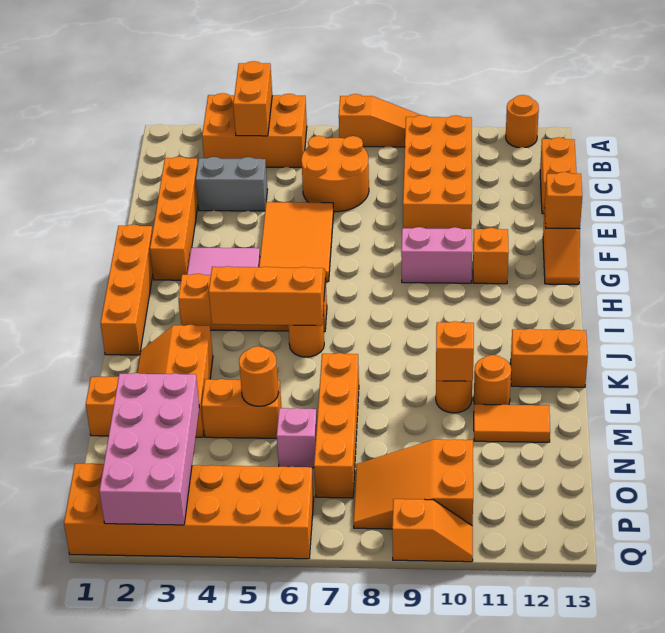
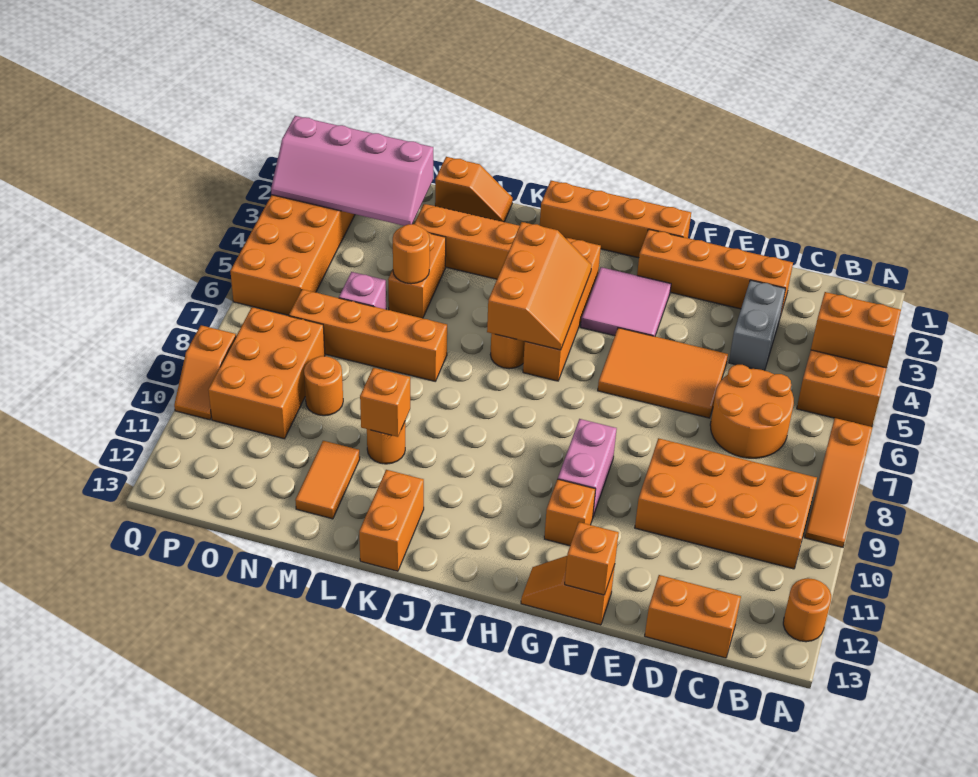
orange round brick L11 level 1 -> orange round brick N9 level 1
pink brick N2:Q3 level 2 -> pink slope N2:Q3 level 2 top 2
orange slope O8:P10 level 1 top 10 -> orange brick O8:P10 level 1

